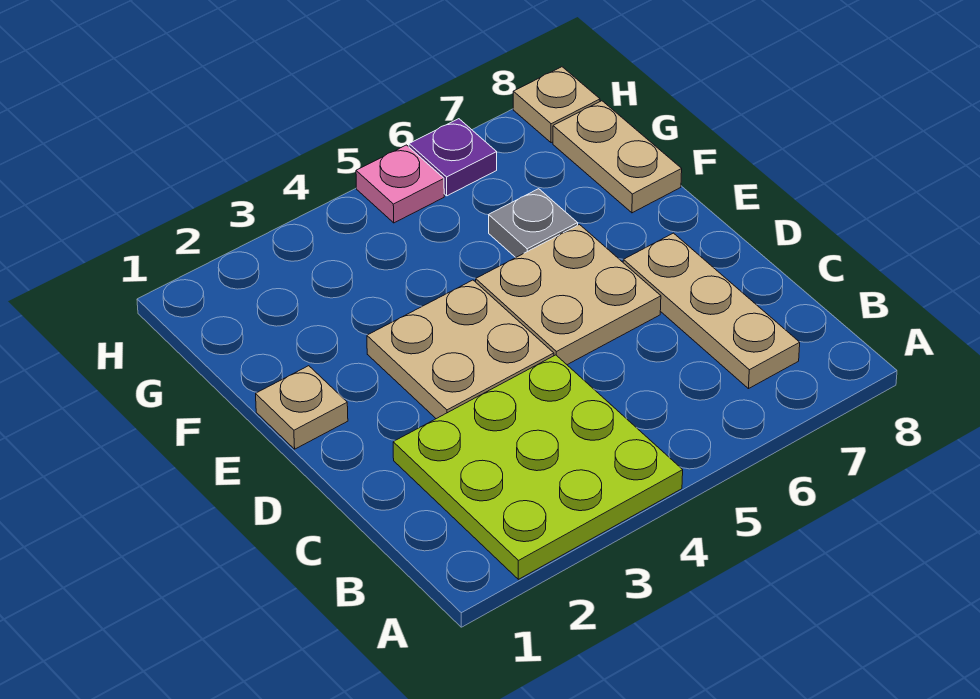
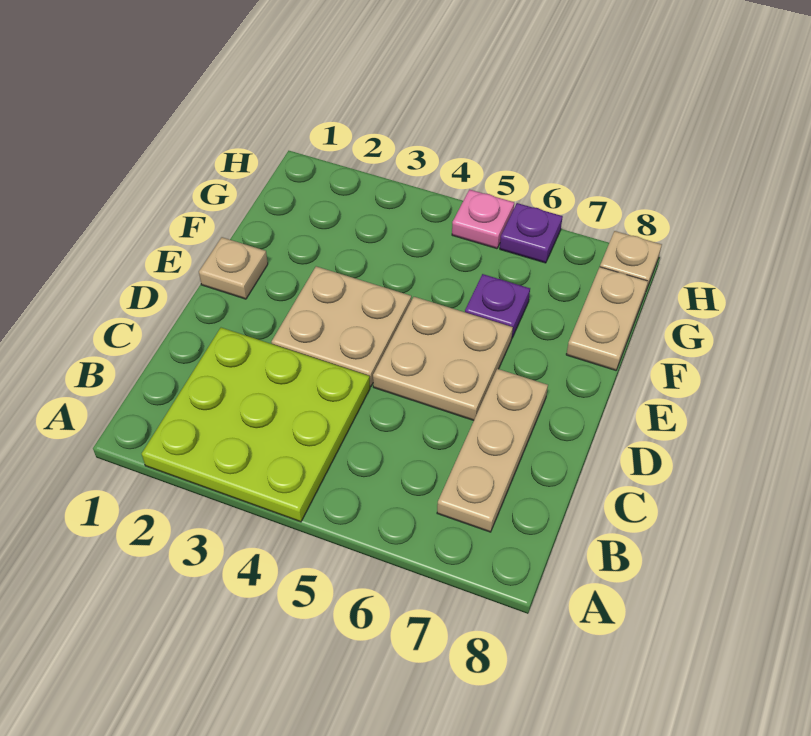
grey plate F6 level 1 -> purple plate F6 level 1

